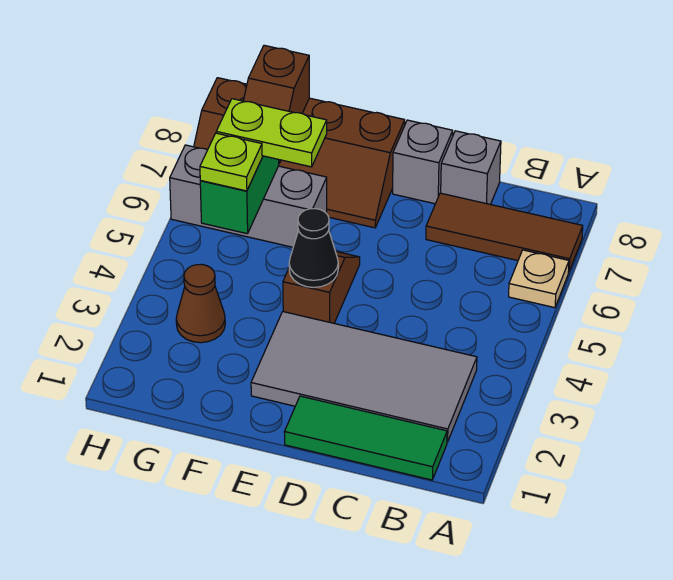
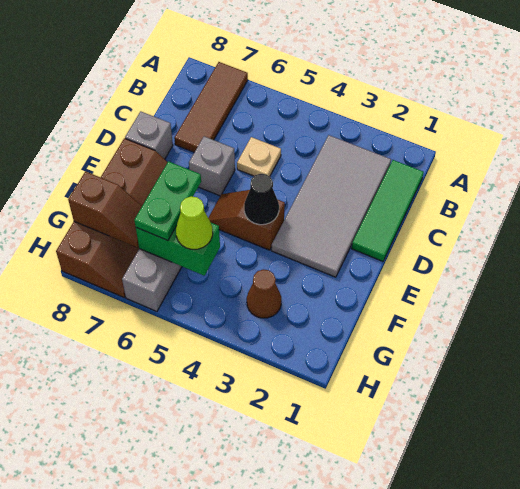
tan plate A6 level 1 -> tan plate C5 level 1
grey brick C8 level 1 -> grey brick D6 level 1
lime plate F6:G6 level 3 -> green plate F6:G6 level 3
lime plate G5 level 3 -> lime cone G5 level 3

